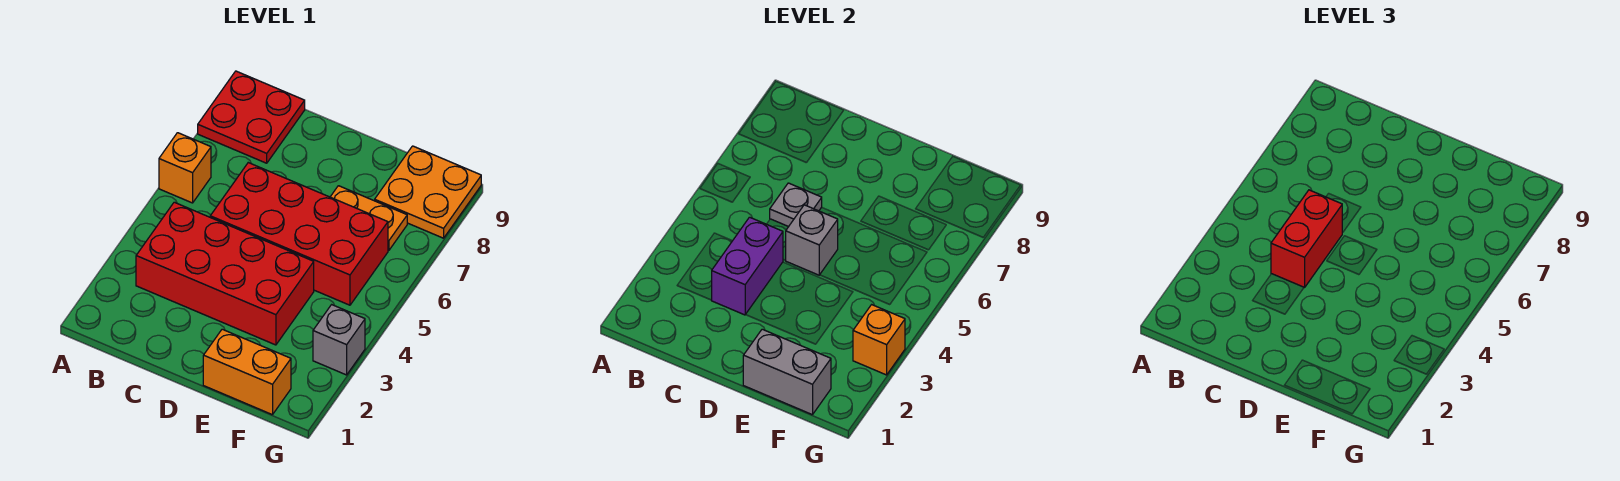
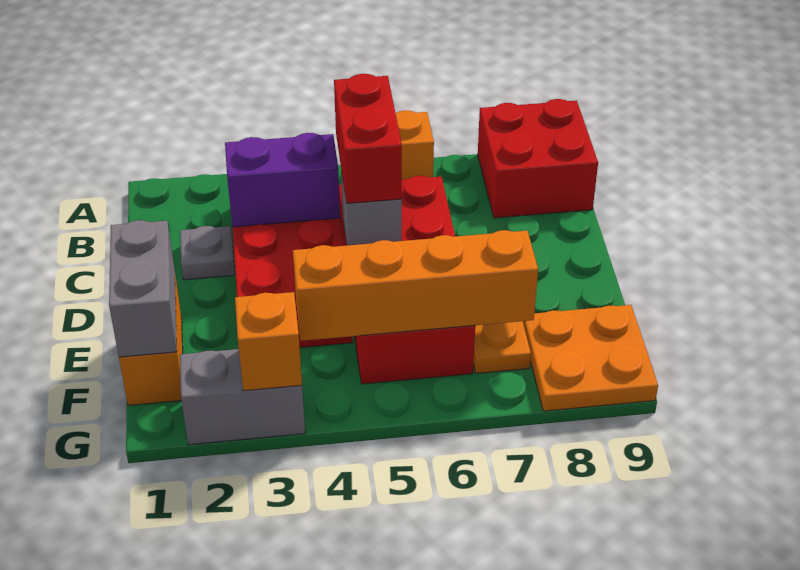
red plate A8:B9 level 1 -> red brick A8:B9 level 1
red brick C4:C5 level 3 -> red brick C5:D5 level 3
grey plate C6 level 2 -> grey plate C2 level 1
none -> orange brick F4:F7 level 2
grey brick G3 level 1 -> grey brick G2:G3 level 1

